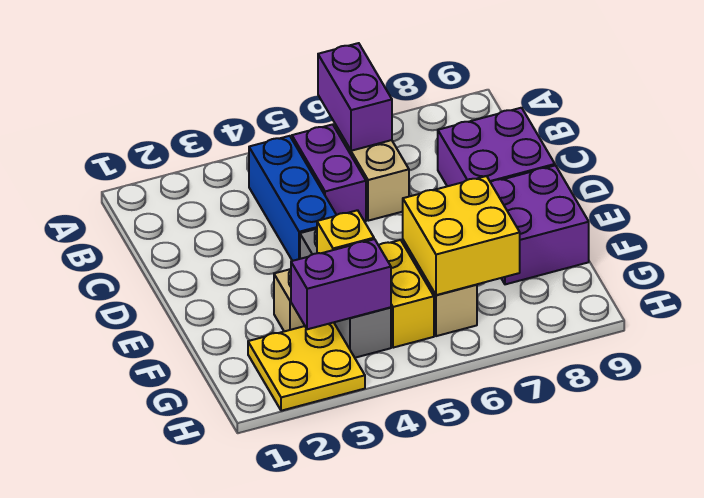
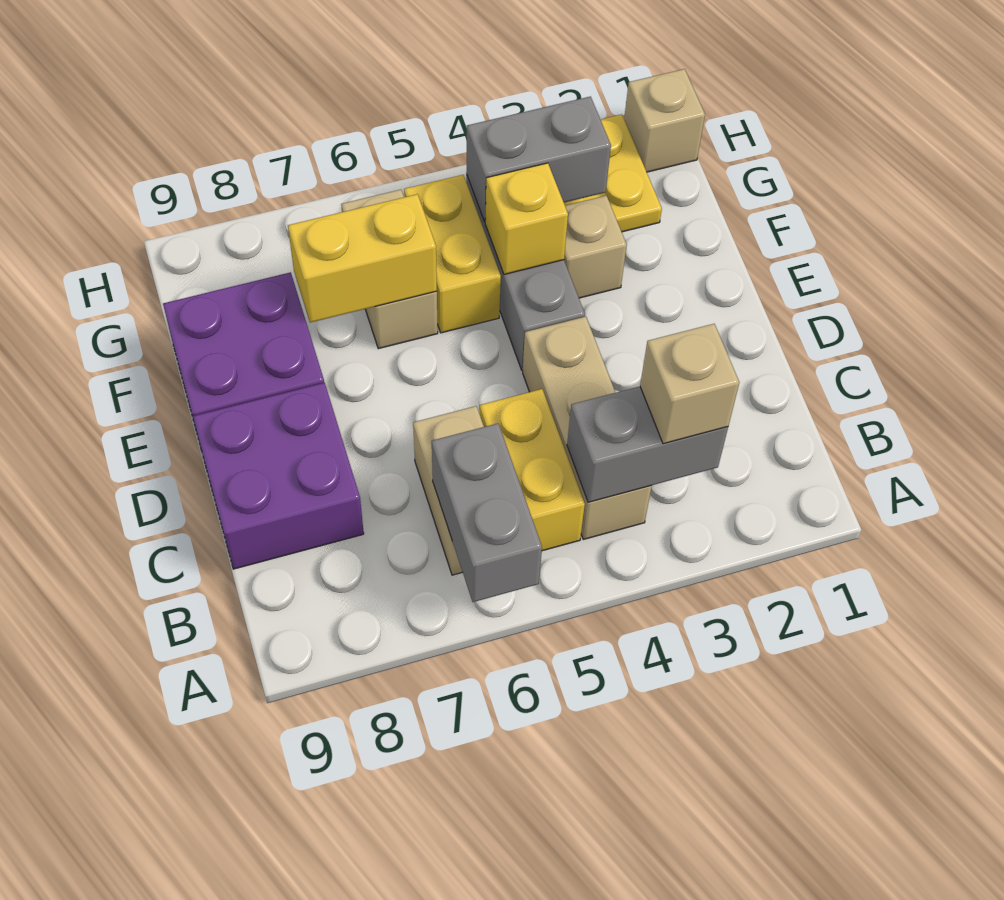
purple brick A6:B6 level 2 -> grey brick A6:B6 level 2
none -> grey brick B3:B4 level 2
none -> tan brick B3 level 3
blue brick B4:D4 level 1 -> tan brick B4:D4 level 1
purple brick B5:C5 level 1 -> yellow brick B5:C5 level 1
yellow brick F6:G7 level 2 -> yellow brick F6:F7 level 2
purple brick G3:G4 level 2 -> grey brick G3:G4 level 2
none -> tan brick H1 level 1

